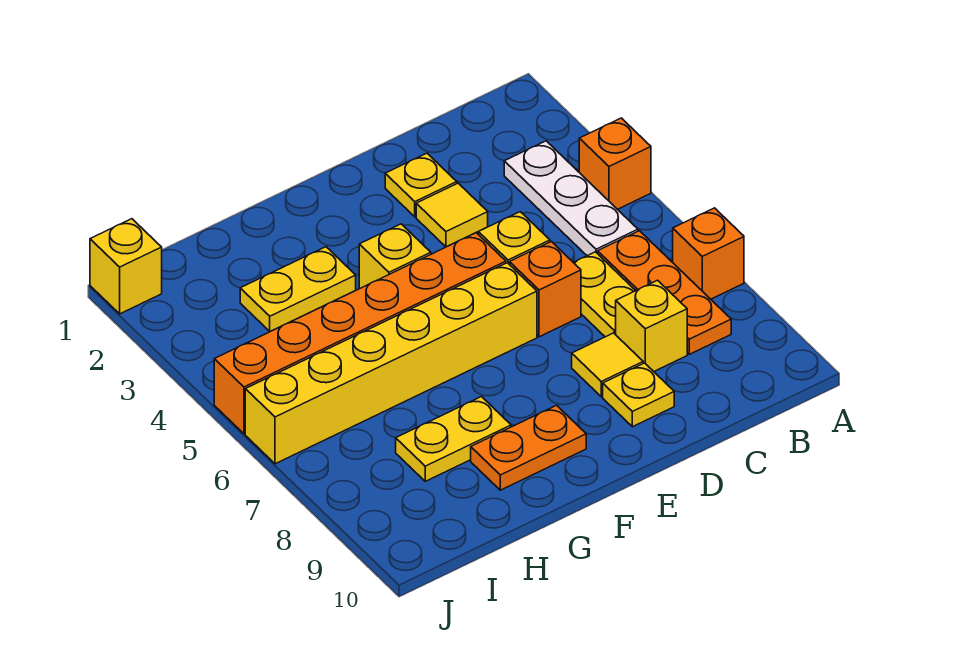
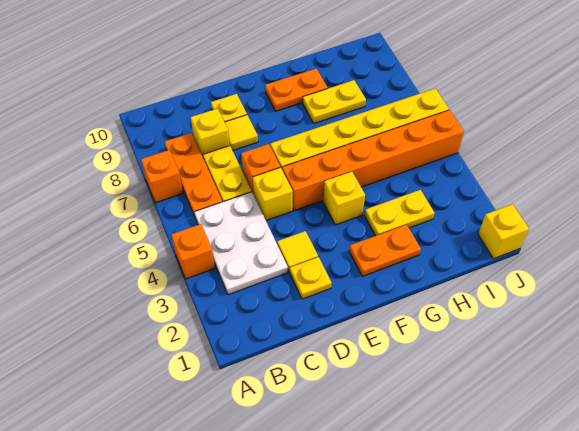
white plate B3:B5 level 1 -> white plate B3:C5 level 1
none -> orange plate F2:G2 level 1

